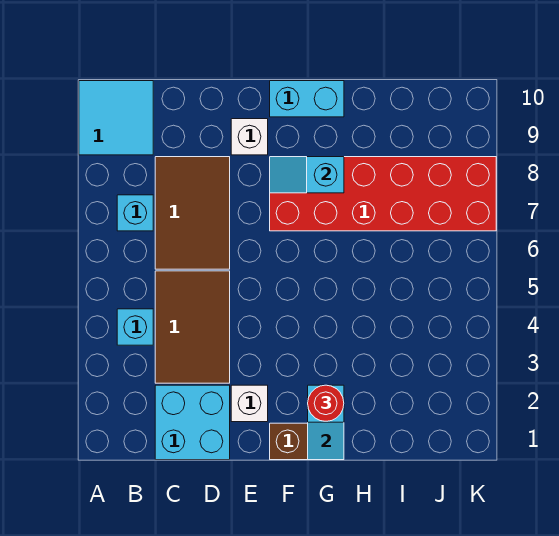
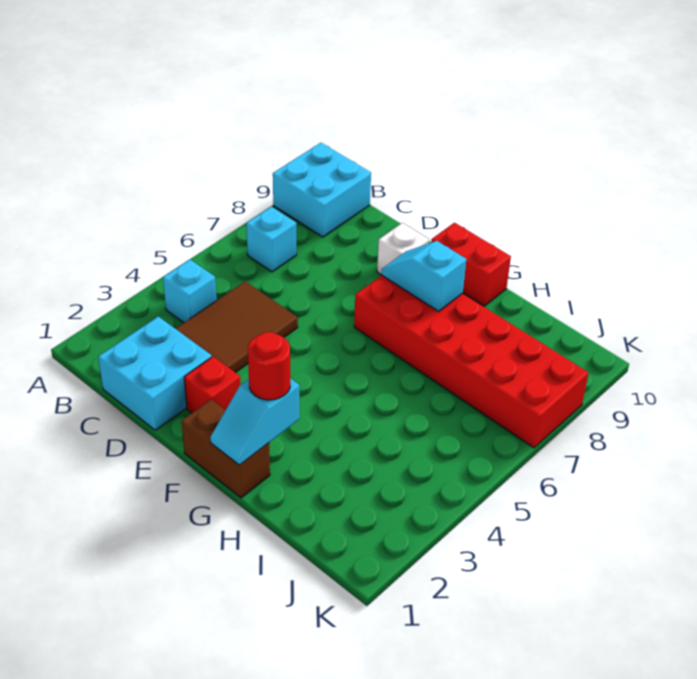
cyan tile A9:B10 level 1 -> cyan brick A9:B10 level 1
brown tile C6:D8 level 1 -> none
white brick E2 level 1 -> red brick E2 level 1
cyan brick F10:G10 level 1 -> red brick F10:G10 level 1

